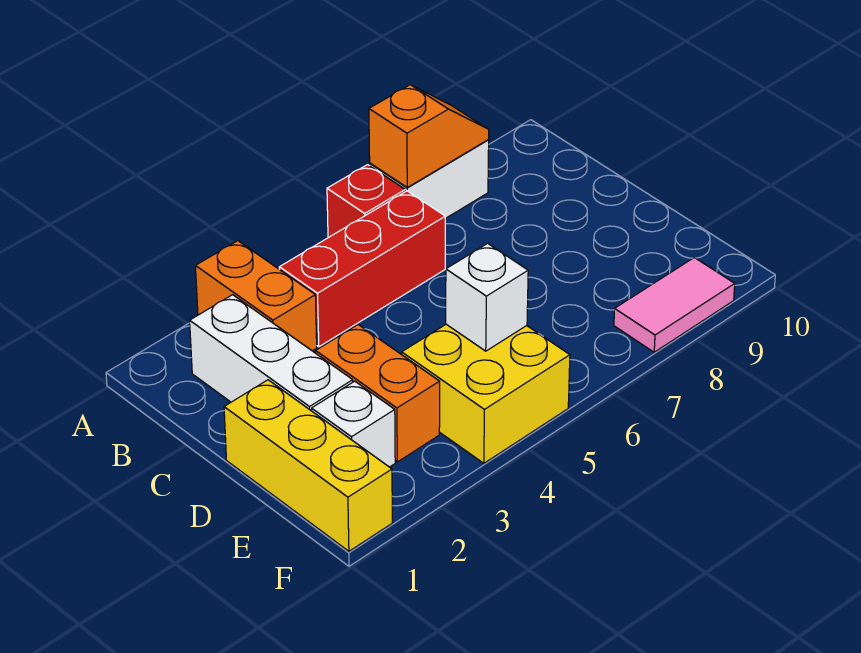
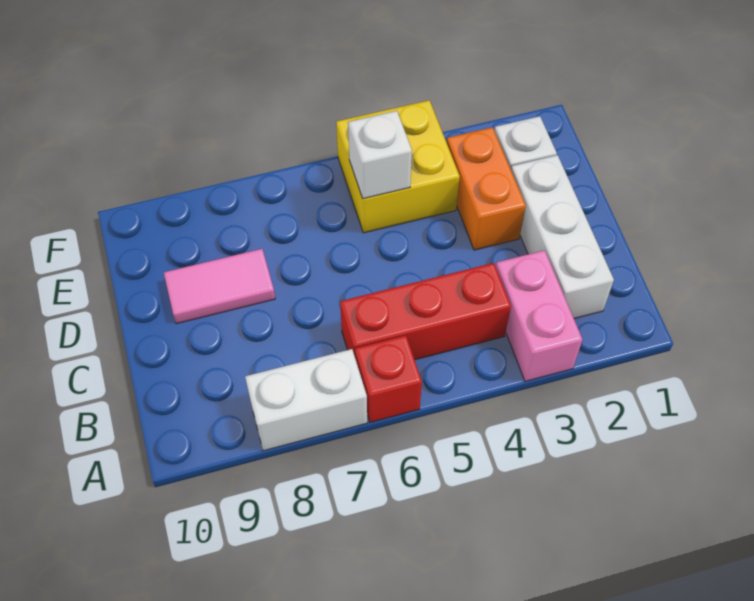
orange brick A3:B3 level 1 -> pink brick A3:B3 level 1
orange slope A7:A8 level 2 top 7 -> none
yellow brick D1:F1 level 1 -> none
pink tile F8:F9 level 1 -> pink tile D8:D9 level 1

